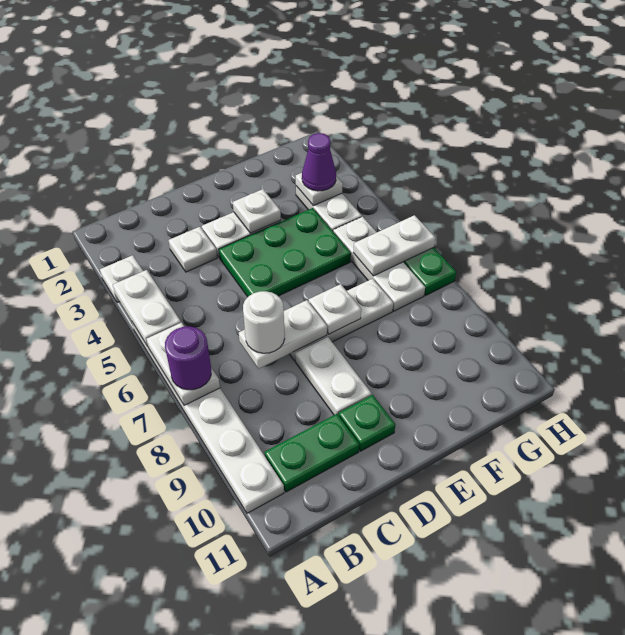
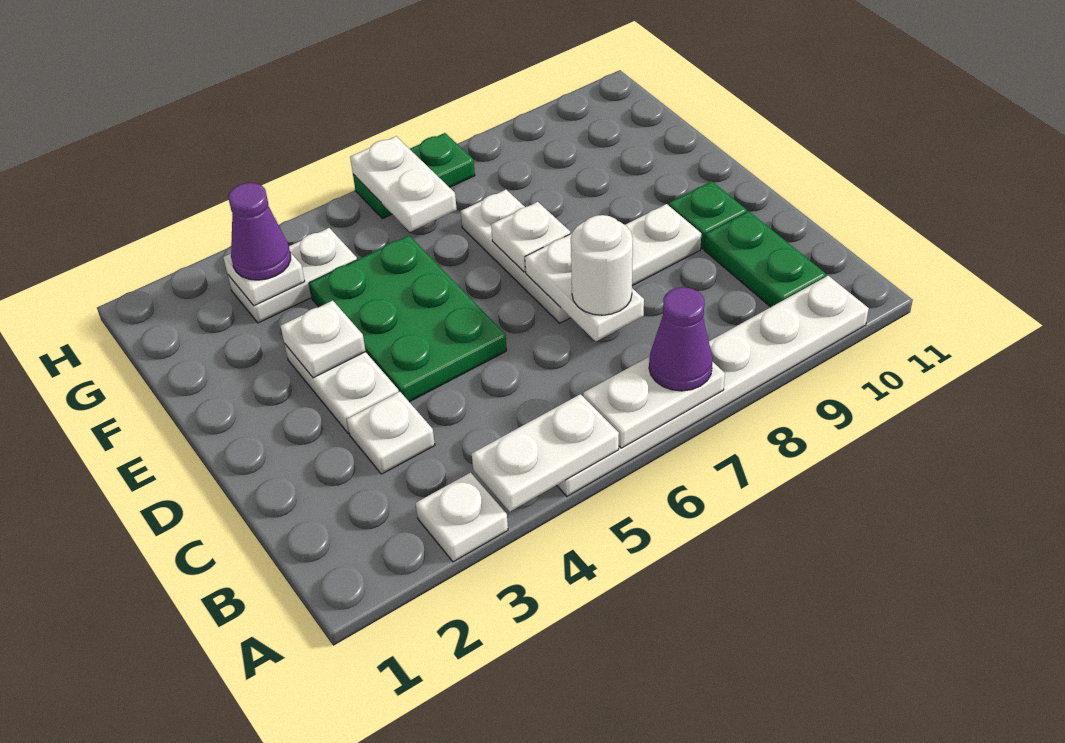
purple round brick A7 level 3 -> purple cone A7 level 3
white plate G5:G7 level 1 -> none

